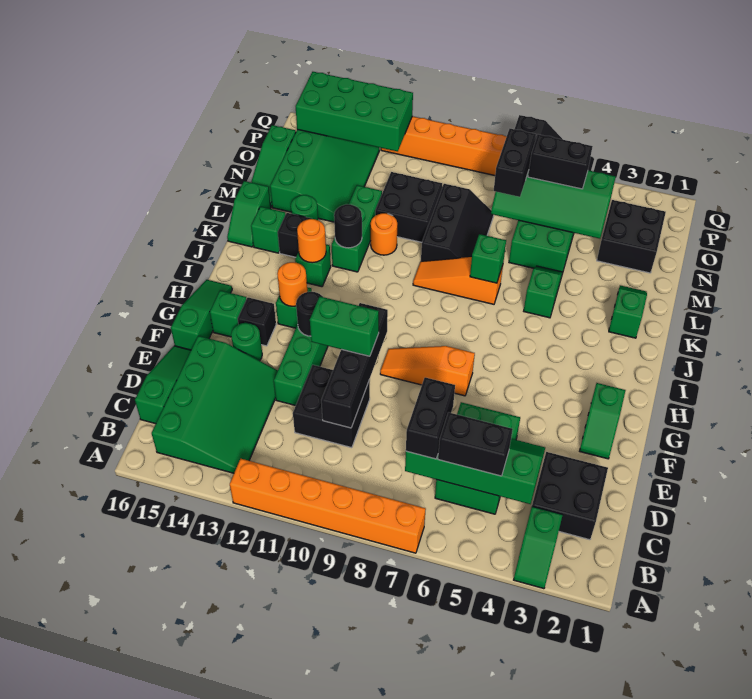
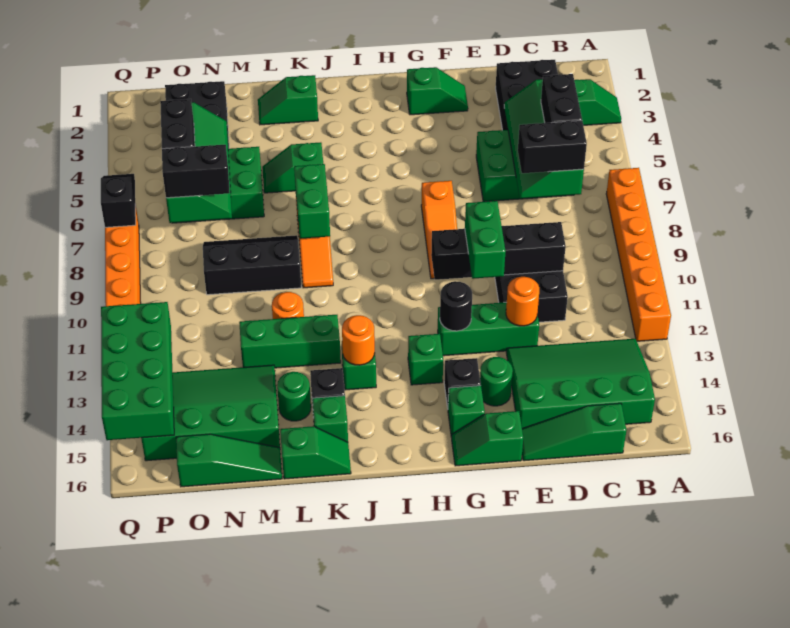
green slope F16:H16 level 1 top F -> green slope F16:G16 level 1 top F
orange round brick H13 level 2 -> orange round brick E12 level 2
green brick K7 level 2 -> green brick K7:K8 level 2
black round brick K12 level 2 -> none
black brick M10:N11 level 1 -> none

